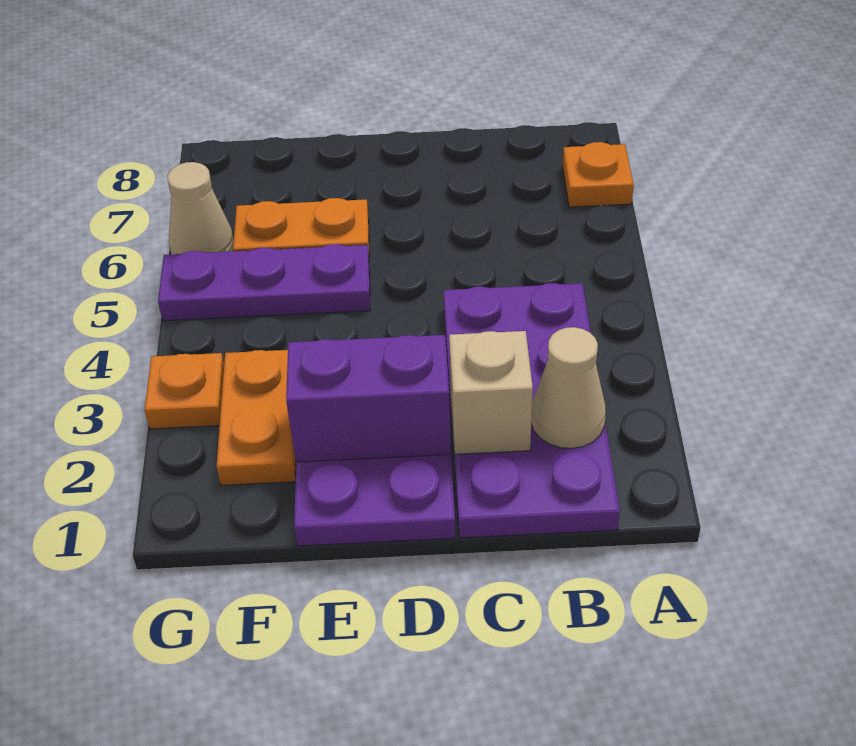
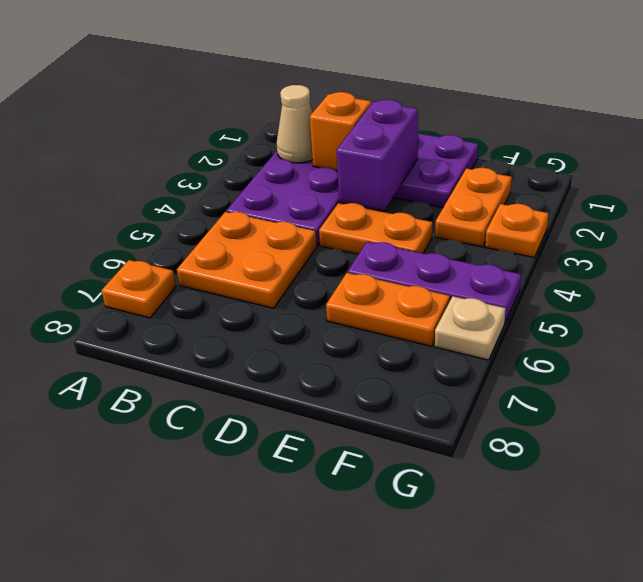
none -> orange plate B5:C6 level 1
tan brick C2 level 2 -> orange brick C2 level 2
purple brick D2:E2 level 2 -> purple brick D2:D3 level 2
none -> orange plate D4:E4 level 1
tan cone G6 level 1 -> tan plate G6 level 1

